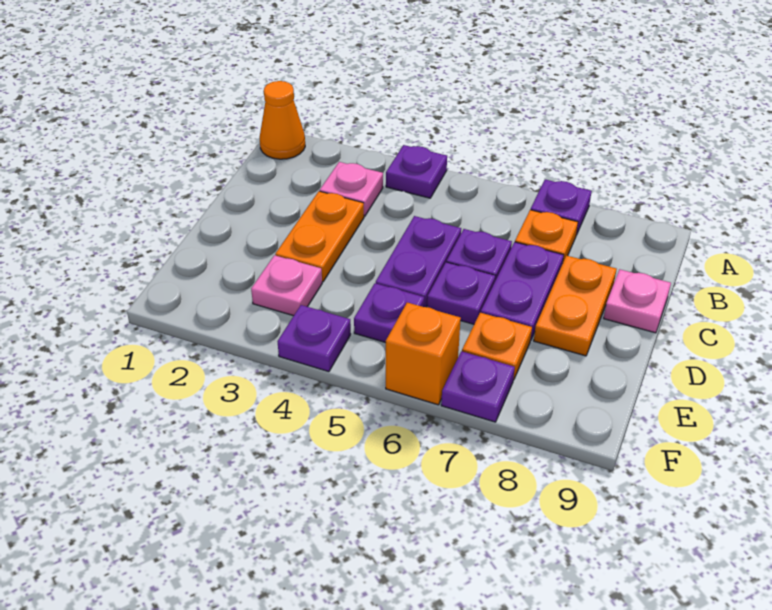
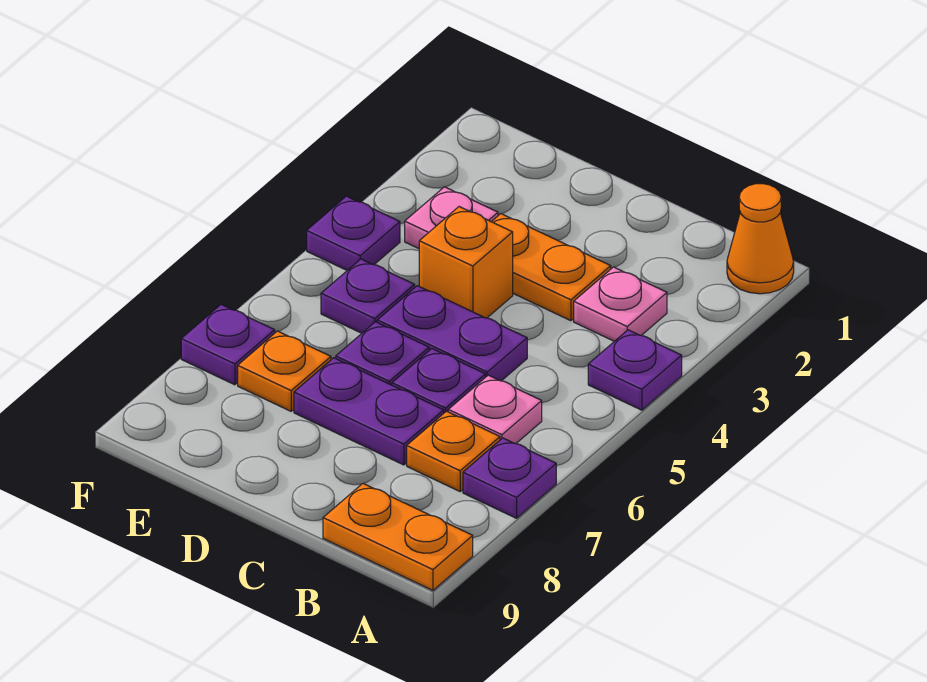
orange plate C8:D8 level 1 -> orange plate A9:B9 level 1
pink plate C9 level 1 -> pink plate B6 level 1
orange brick F6 level 1 -> orange brick D4 level 1

